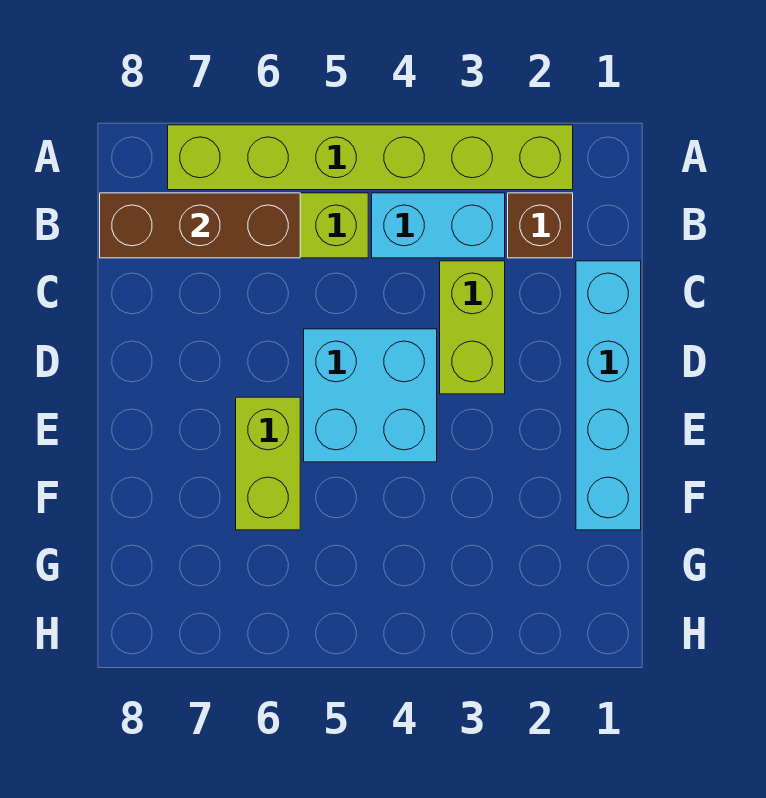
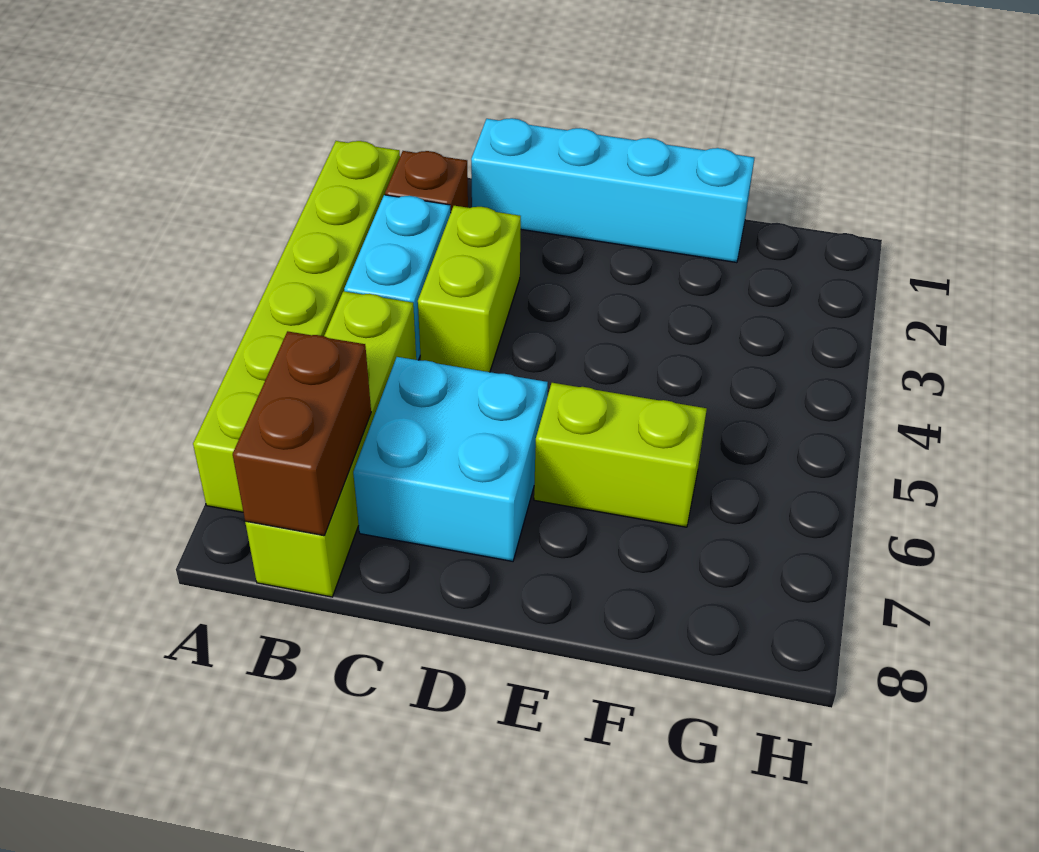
brown brick B6:B8 level 2 -> brown brick B7:B8 level 2
lime brick C3:D3 level 1 -> lime brick C3:C4 level 1
cyan brick D4:E5 level 1 -> cyan brick C6:D7 level 1

